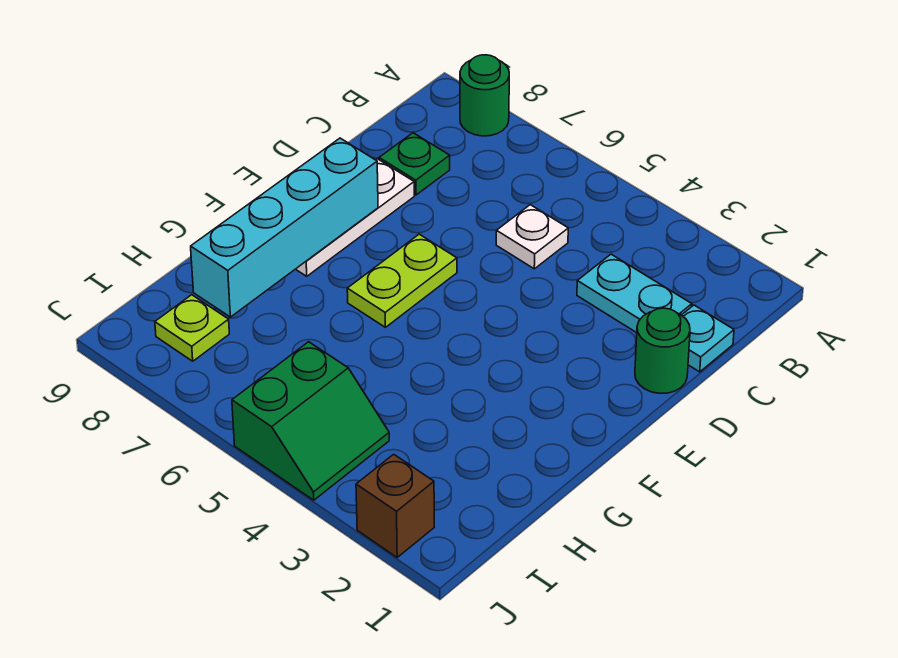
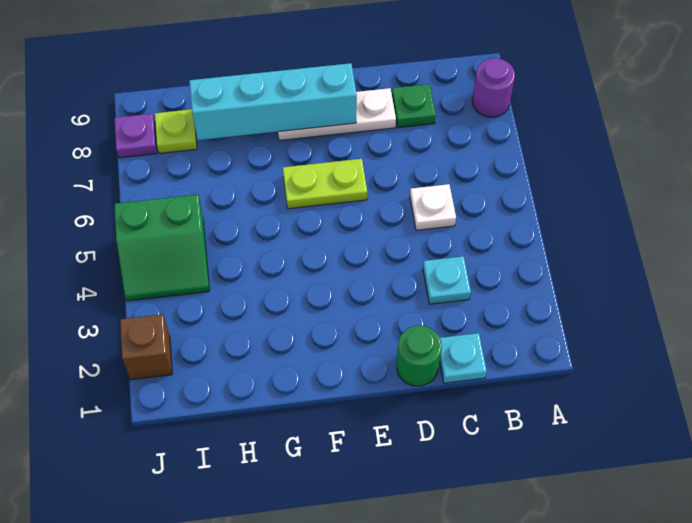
green round brick A8 level 1 -> purple round brick A8 level 1
cyan plate C2:C3 level 1 -> cyan plate C3 level 1
none -> purple plate J8 level 1

